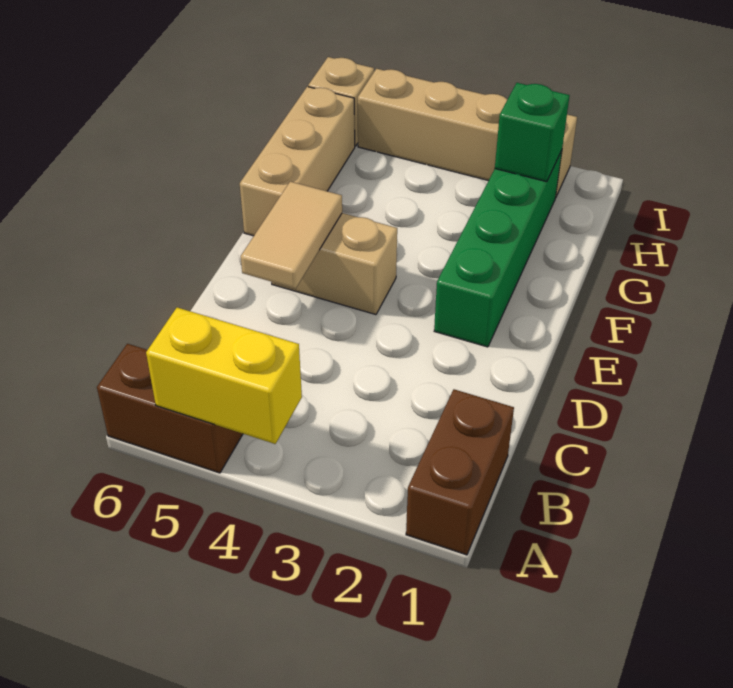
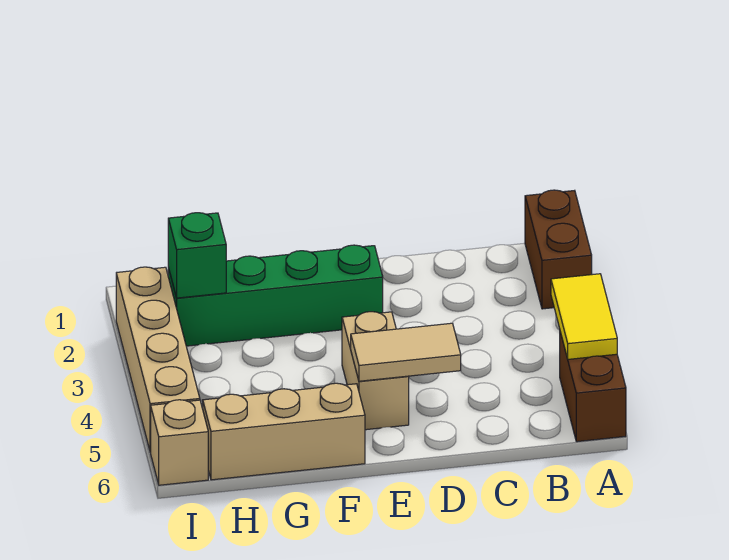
brown brick A1:B1 level 1 -> brown brick A1:A2 level 1
yellow brick A4:A5 level 2 -> yellow tile A4:A5 level 2

